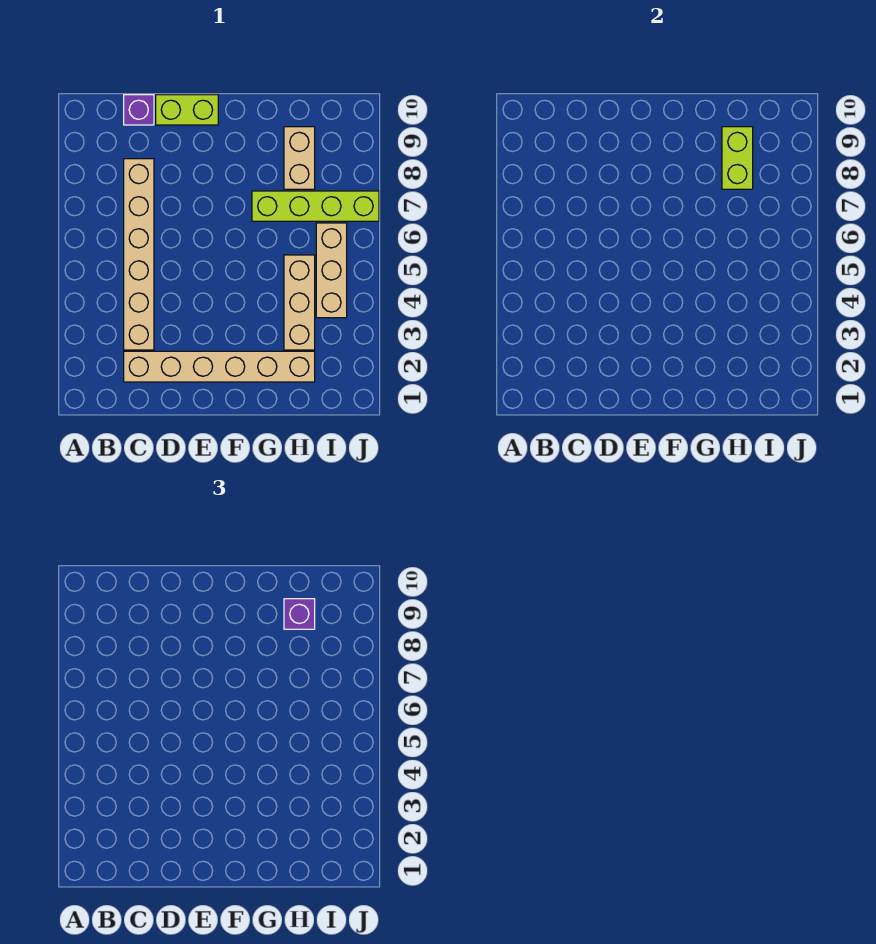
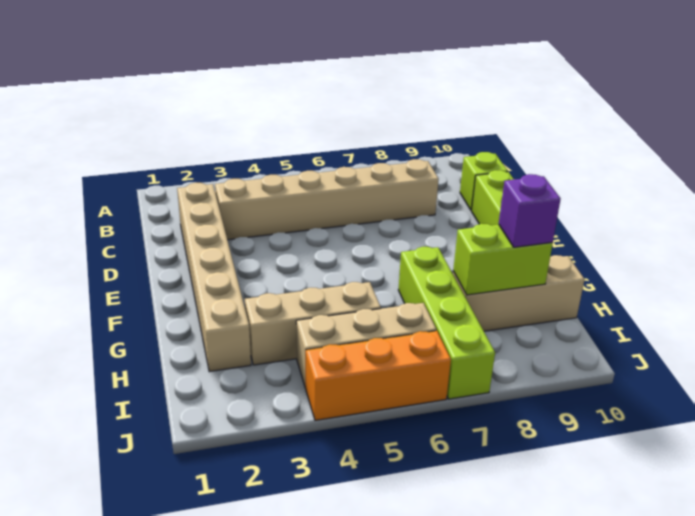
purple brick C10 level 1 -> lime brick C10 level 1
tan brick H8:H9 level 1 -> tan brick H8:H10 level 1
none -> orange brick J4:J6 level 1

